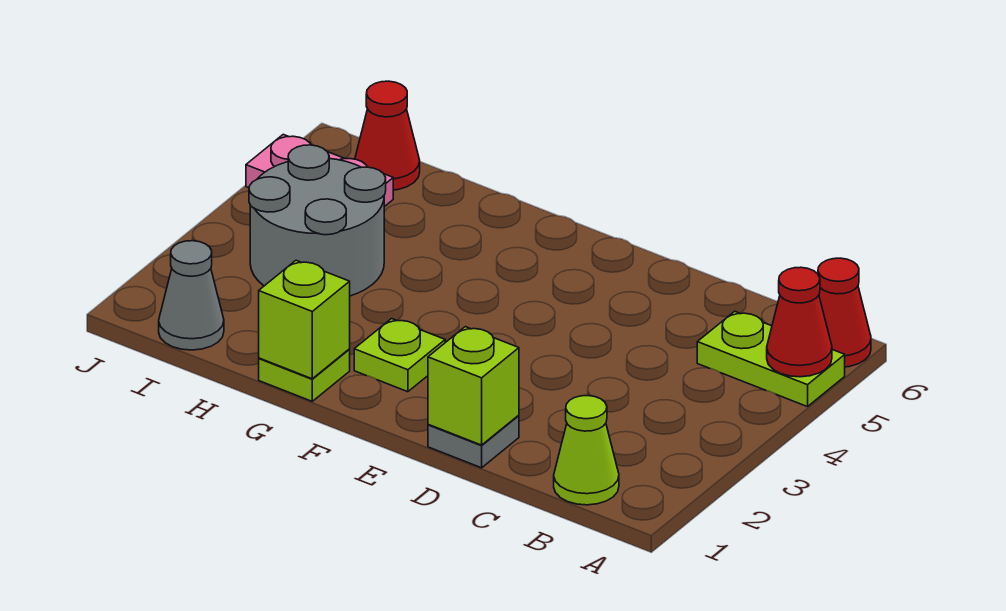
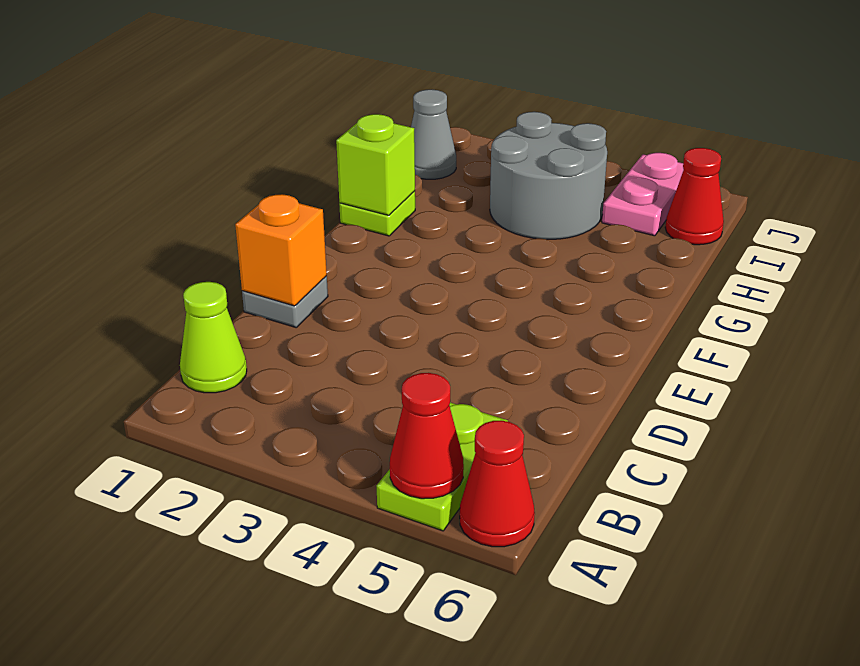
lime brick D1 level 2 -> orange brick D1 level 2
lime plate F2 level 1 -> none

